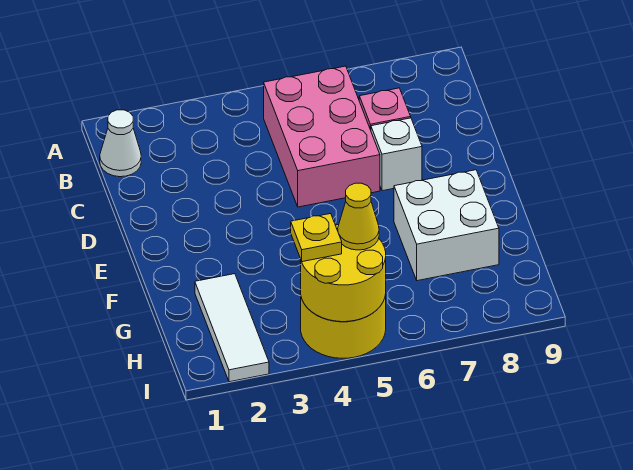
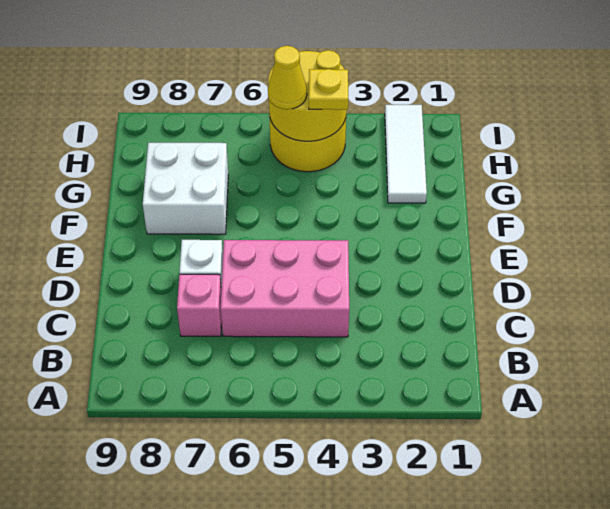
white cone B1 level 1 -> none
pink brick B5:D6 level 1 -> pink brick C4:D6 level 1

